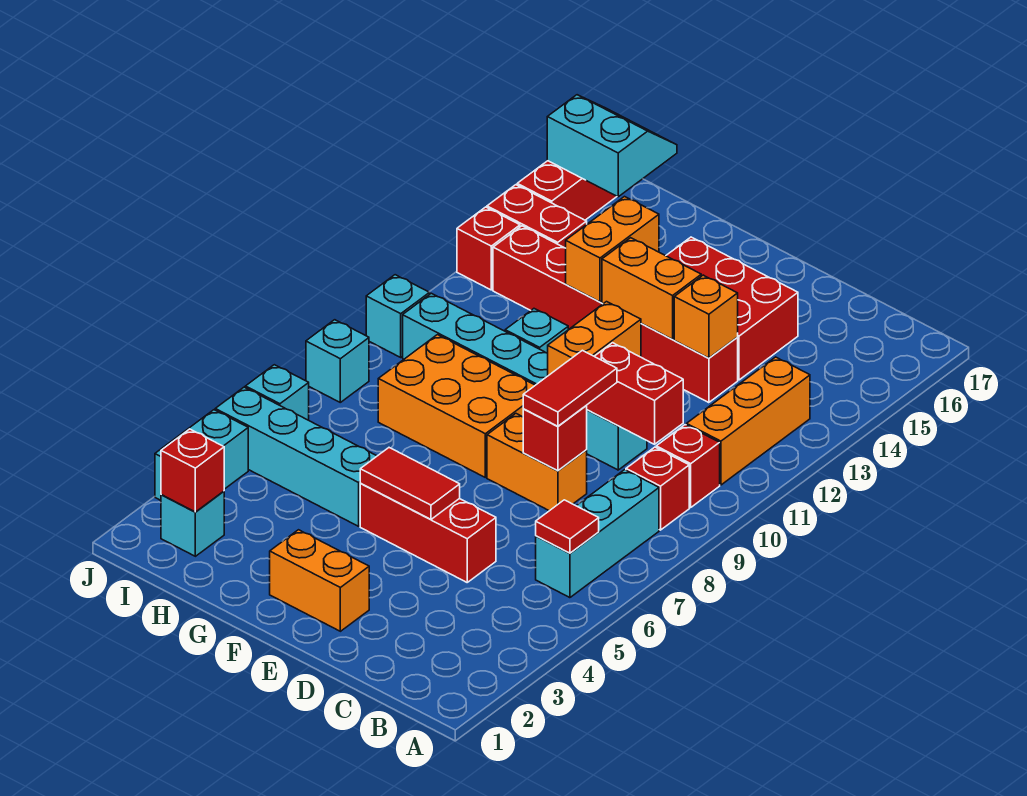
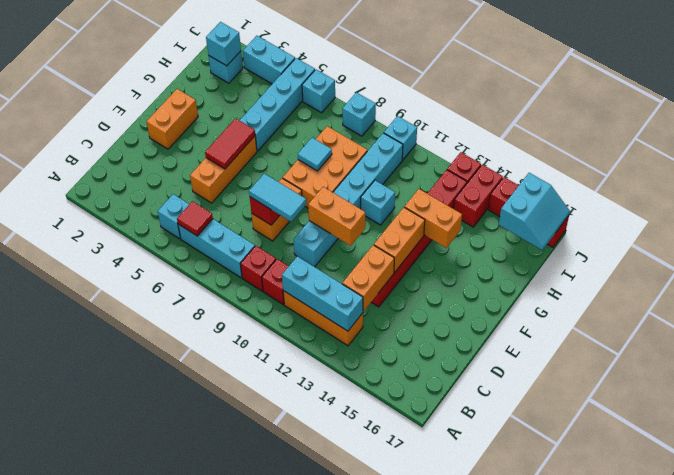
none -> cyan brick B5 level 1
none -> cyan brick B11:B13 level 2
red brick C10:D10 level 2 -> none
red brick D5:F5 level 1 -> orange brick D5:F5 level 1
red tile D8:D9 level 3 -> cyan tile D8:D9 level 3
orange brick D13 level 2 -> orange brick C13:D13 level 2
red brick D14:F15 level 1 -> none
none -> cyan tile G8 level 2
red brick I2 level 2 -> cyan brick I2 level 2

